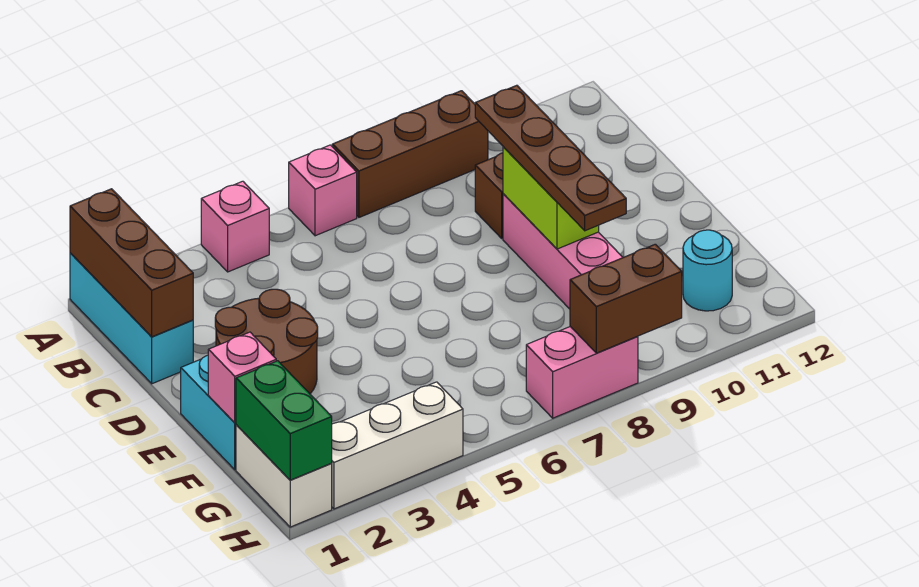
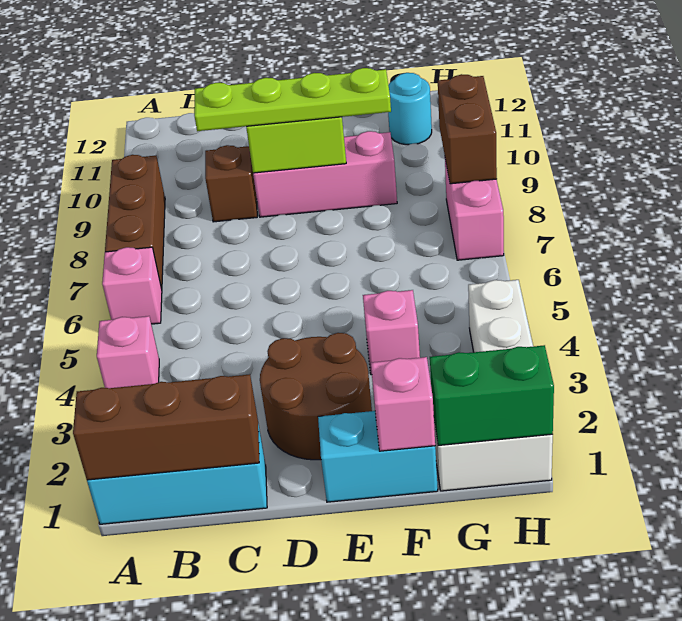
brown plate C9:F9 level 3 -> lime plate C9:F9 level 3
none -> pink brick F4 level 1

